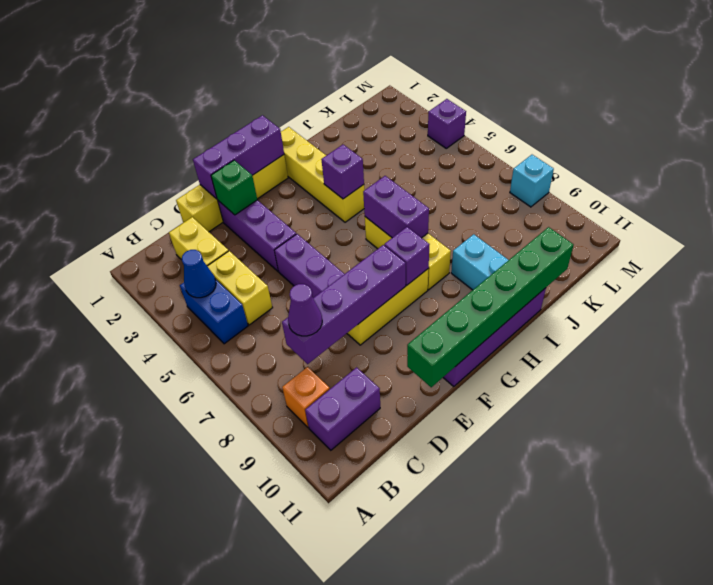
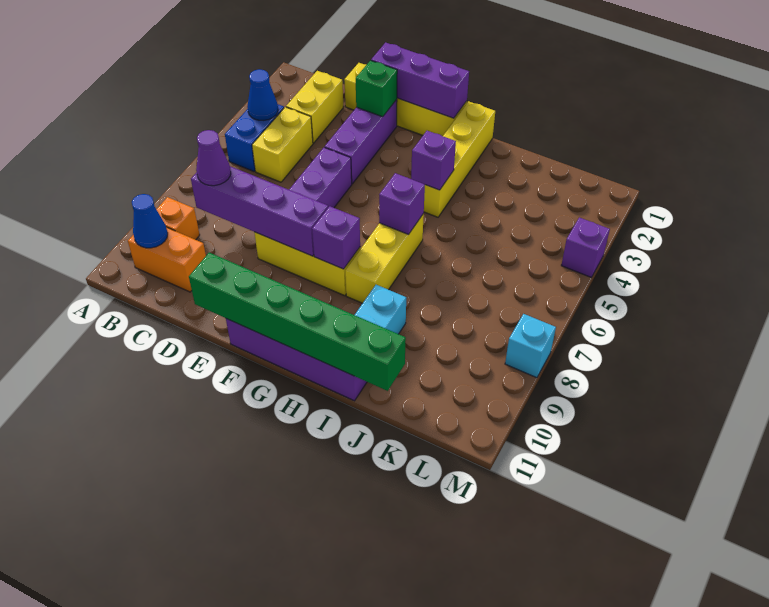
purple brick B10:C10 level 1 -> orange brick B10:C10 level 1
none -> blue cone B10 level 2
purple brick H6:H7 level 2 -> purple brick H6 level 2

